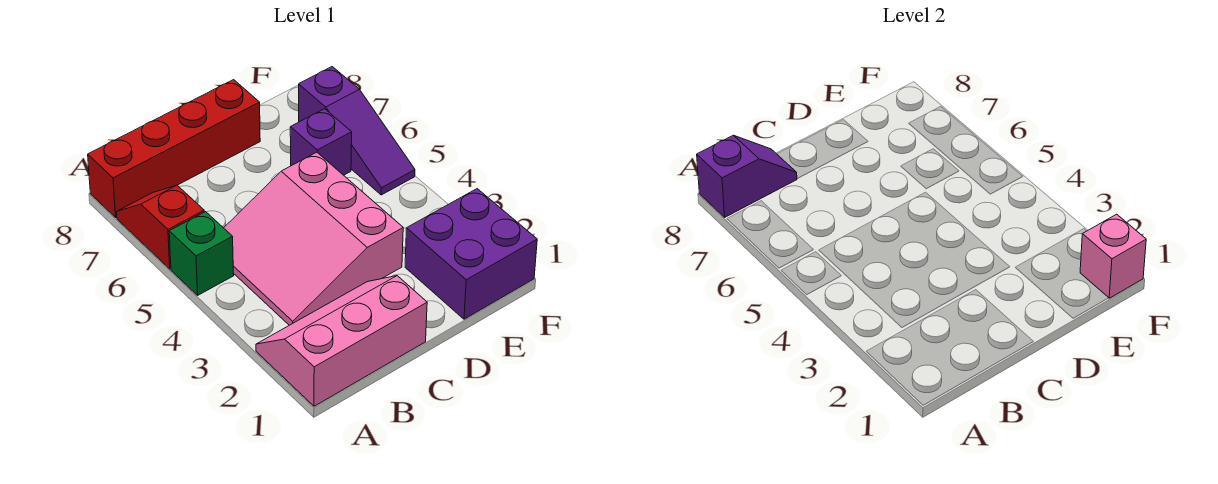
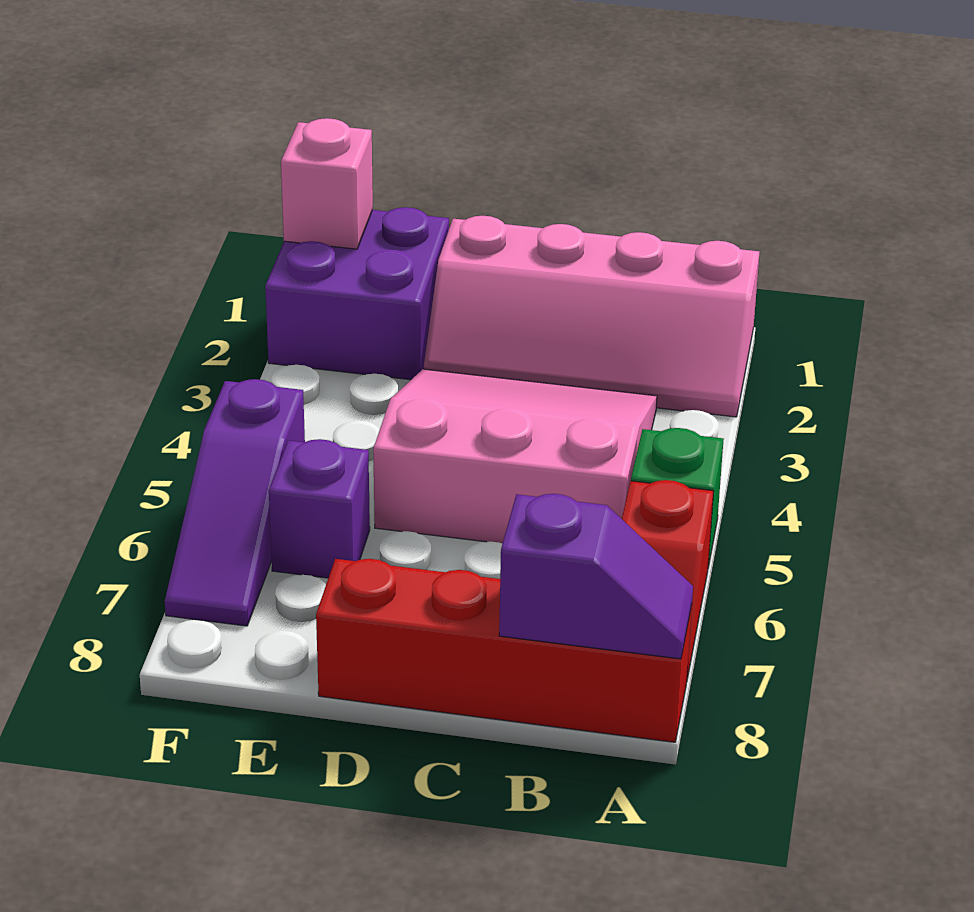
pink slope A1:C2 level 1 top 1 -> pink slope A1:D2 level 1 top 1
purple slope A8:B8 level 2 top A -> purple slope A8:B8 level 2 top B
pink slope B3:D5 level 1 top D -> pink slope B3:D5 level 1 top 5
purple slope F5:F7 level 1 top 7 -> purple slope F5:F7 level 1 top 5

